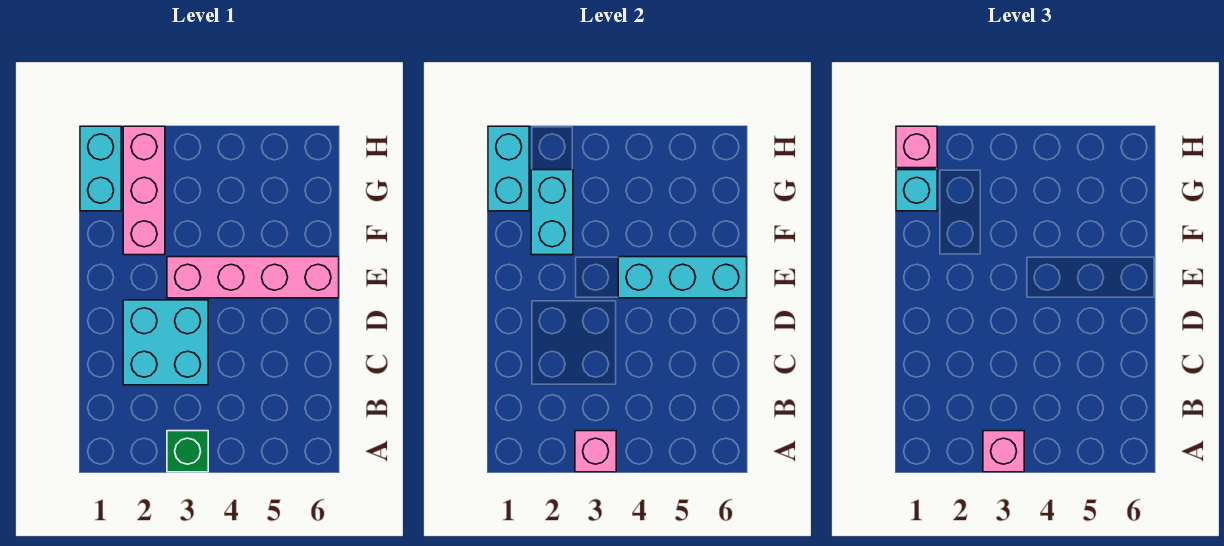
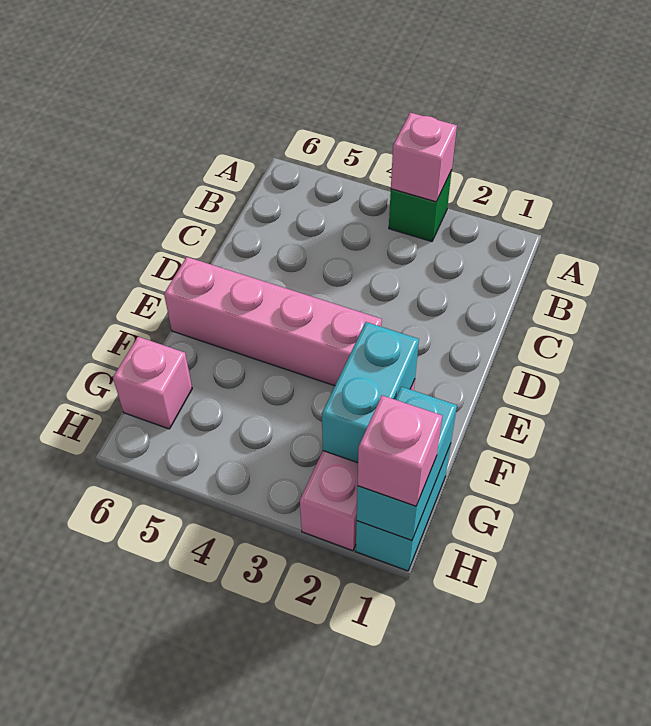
pink brick A3 level 3 -> pink brick G6 level 1
cyan brick C2:D3 level 1 -> none
cyan brick E4:E6 level 2 -> none
cyan brick G1 level 3 -> none

